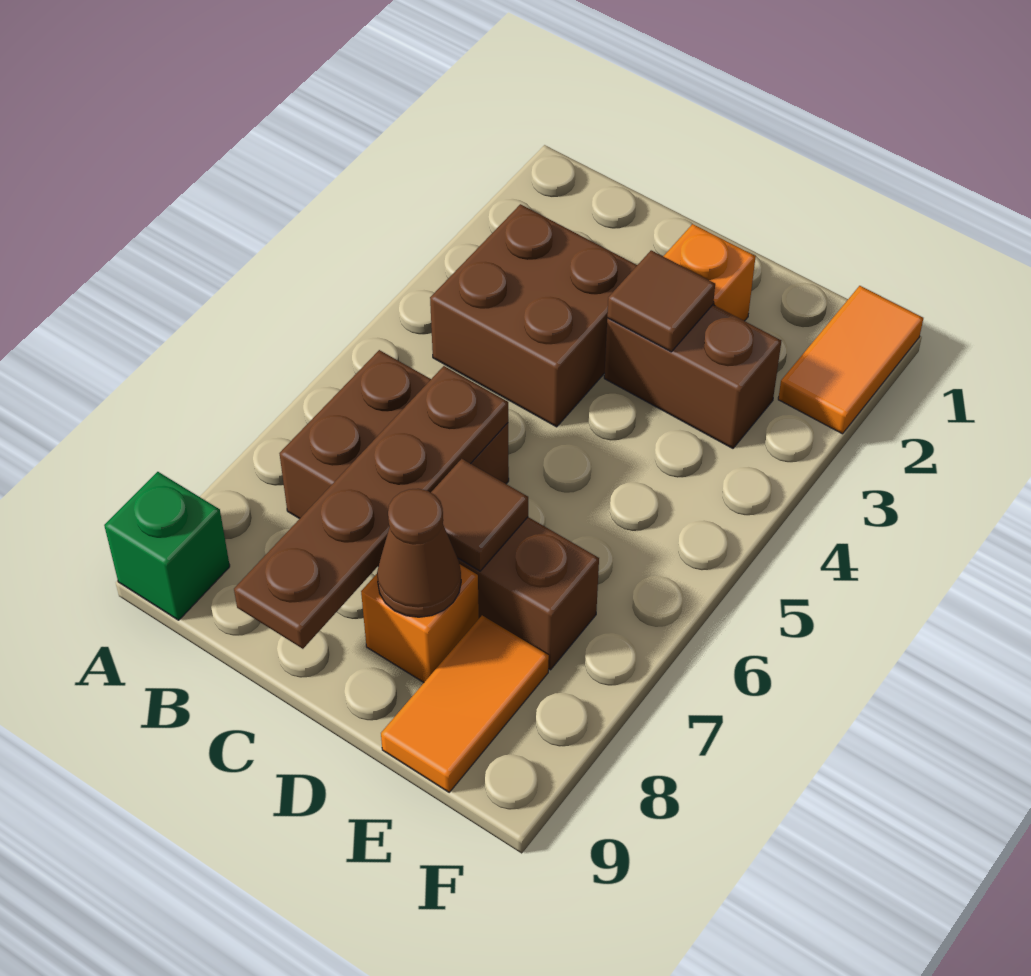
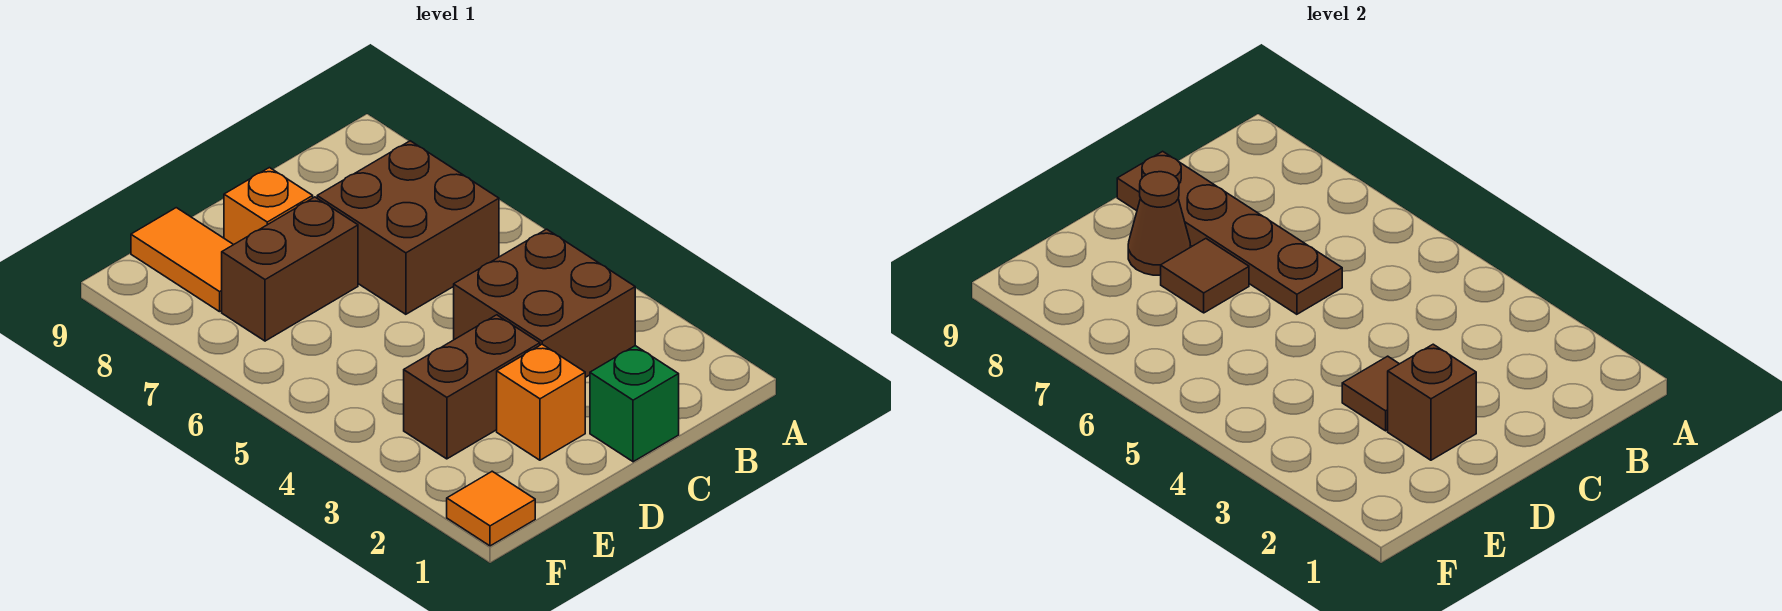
green brick A9 level 1 -> green brick C1 level 1
none -> brown brick D2 level 2
orange tile F1:F2 level 1 -> orange tile F1 level 1

